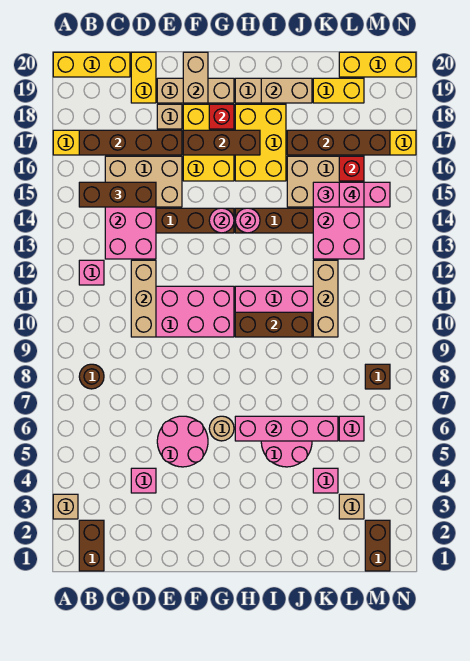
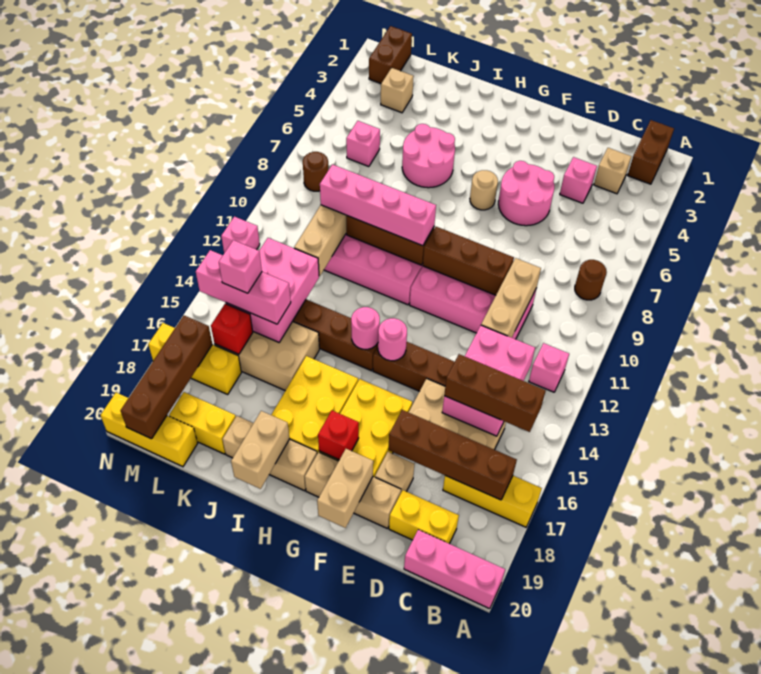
tan brick A3 level 1 -> tan brick C3 level 1
yellow brick A20:C20 level 1 -> pink brick A20:C20 level 1
yellow brick D19:D20 level 1 -> yellow brick C19:D19 level 1
brown brick F17:H17 level 2 -> brown brick E10:G10 level 2
pink brick H6:K6 level 2 -> pink brick H10:K10 level 3
tan brick I19:J19 level 2 -> tan brick I19:I20 level 2
brown brick J17:M17 level 2 -> brown brick M17:M20 level 2
pink brick K4 level 1 -> pink brick N12 level 1
brown brick M8 level 1 -> brown round brick M8 level 1

